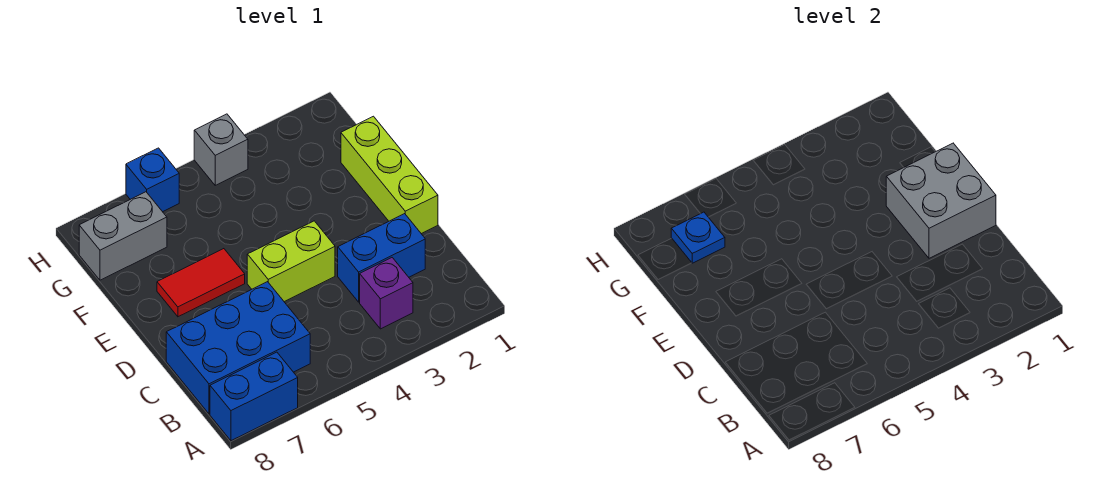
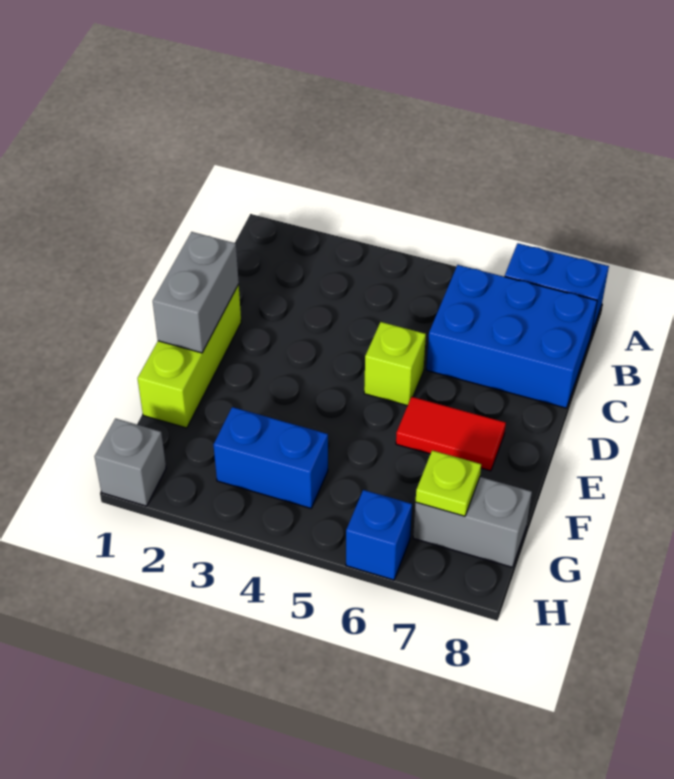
purple brick B3 level 1 -> none
blue brick C2:C3 level 1 -> blue brick G3:G4 level 1
grey brick D1:E2 level 2 -> grey brick D1:E1 level 2
lime brick D4:D5 level 1 -> lime brick D5 level 1
blue plate G7 level 2 -> lime plate G7 level 2
grey brick H4 level 1 -> grey brick H1 level 1

